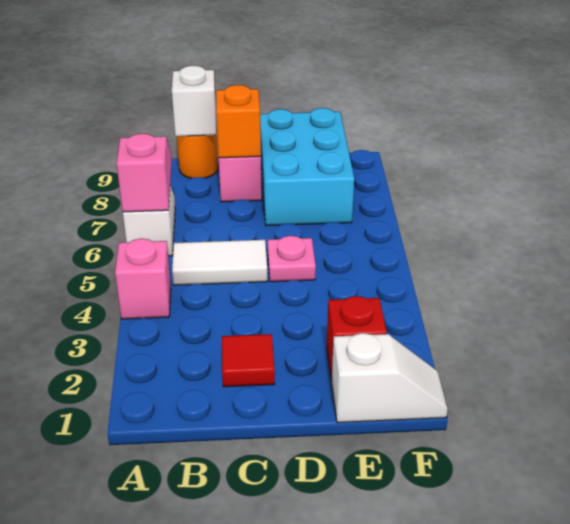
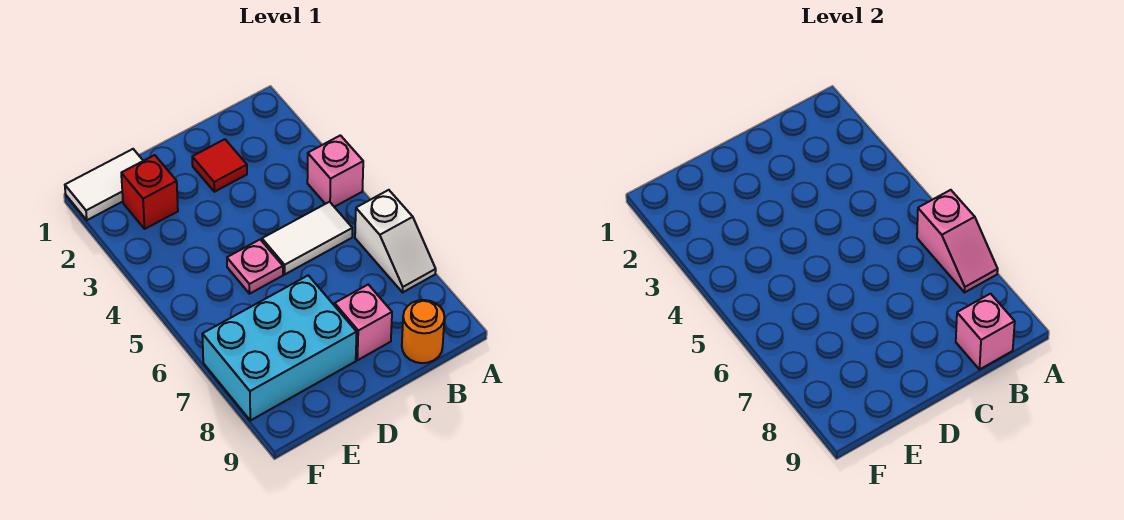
white brick B9 level 2 -> pink brick B9 level 2
orange brick C8 level 2 -> none
cyan brick D7:E9 level 1 -> cyan brick D7:F8 level 1
white slope E1:F1 level 1 top E -> white tile E1:F1 level 1

